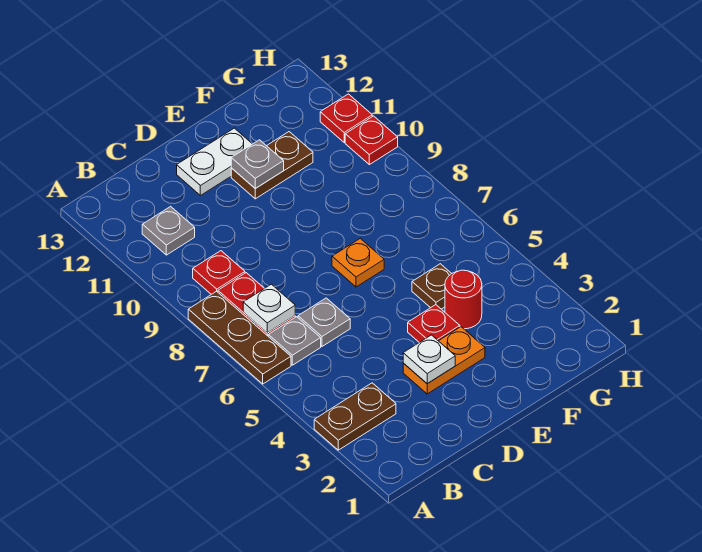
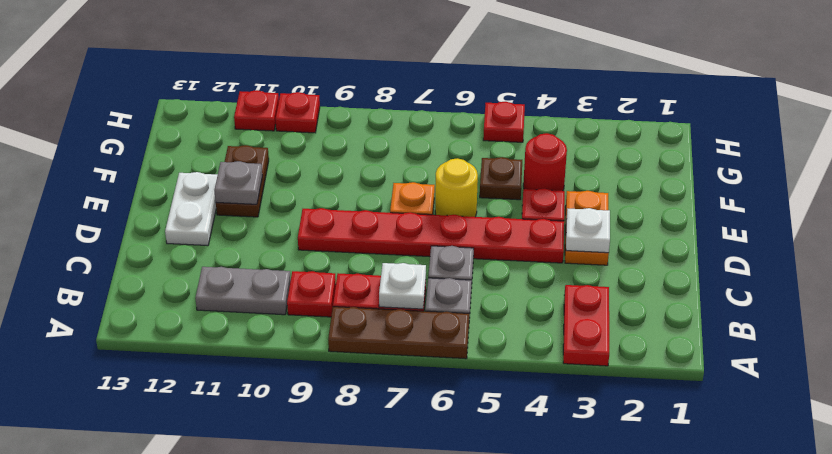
brown plate A3:B3 level 1 -> red plate A3:B3 level 1
grey plate B11 level 1 -> grey plate B10:B11 level 1
none -> red plate D4:D9 level 1
none -> yellow round brick E6 level 1
none -> red plate H5 level 1

